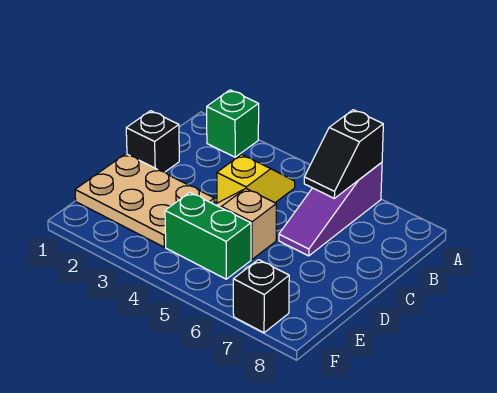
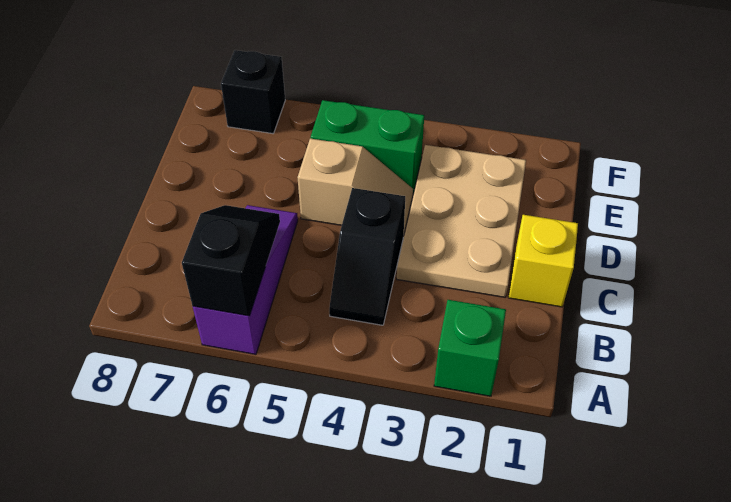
yellow slope B4:C4 level 1 top C -> black slope B4:C4 level 1 top C
black brick C1 level 1 -> yellow brick C1 level 1
tan plate D1:E3 level 1 -> tan plate C2:E3 level 1

